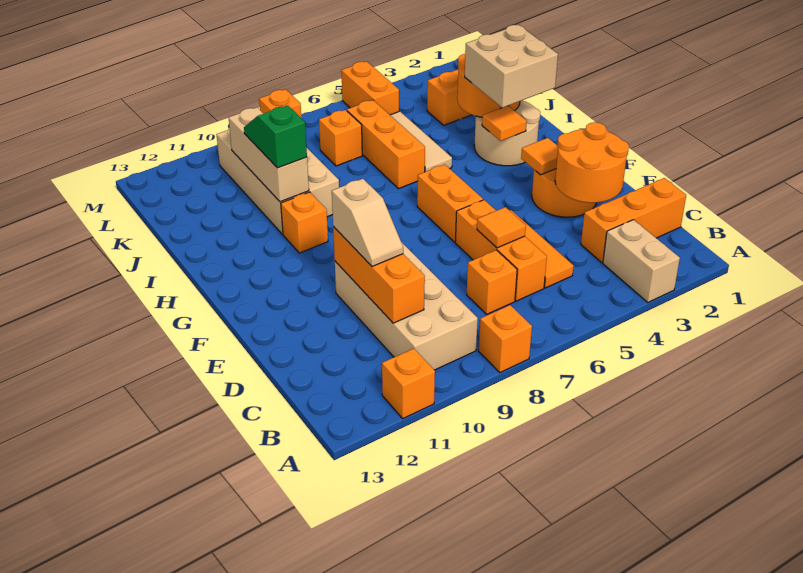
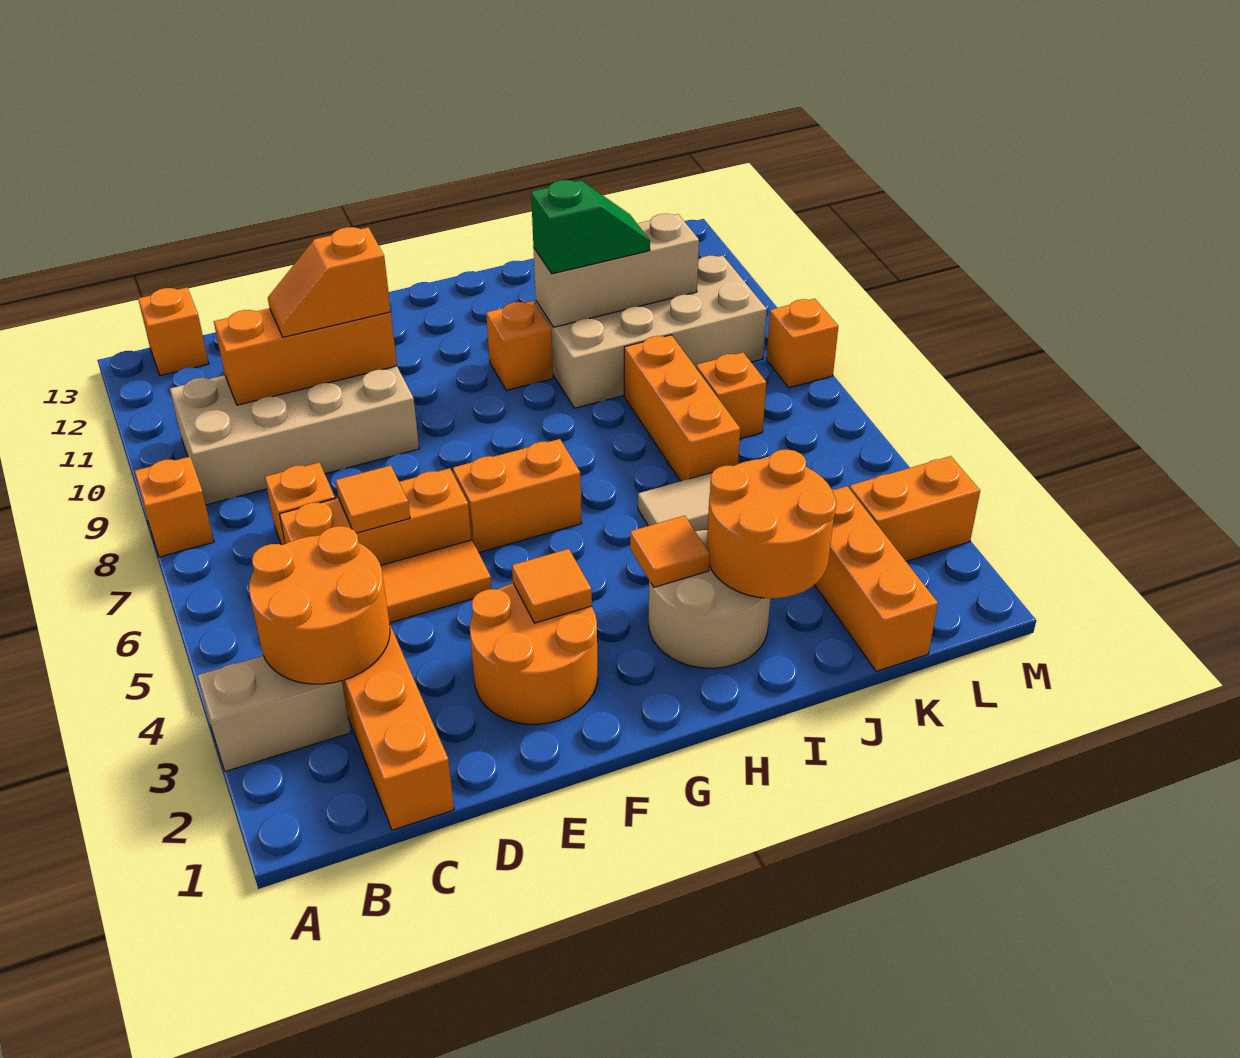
orange brick A11 level 1 -> orange brick B13 level 1
orange round brick D2:E3 level 2 -> orange round brick B3:C4 level 2
tan slope D10:E10 level 3 top E -> orange slope D10:E10 level 3 top E
tan brick H2:I3 level 3 -> none
orange brick I6:K6 level 1 -> orange brick J6:J8 level 1
orange brick L5:M5 level 1 -> orange brick L3:M3 level 1

